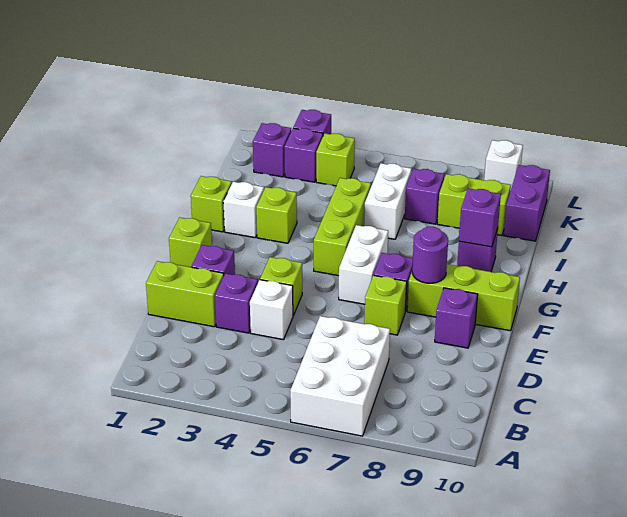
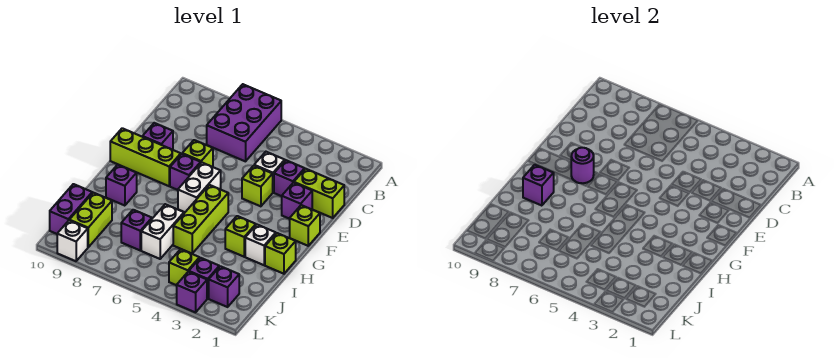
white brick A6:C7 level 1 -> purple brick A6:C7 level 1
lime brick J8:J9 level 1 -> lime brick J9:K9 level 1

